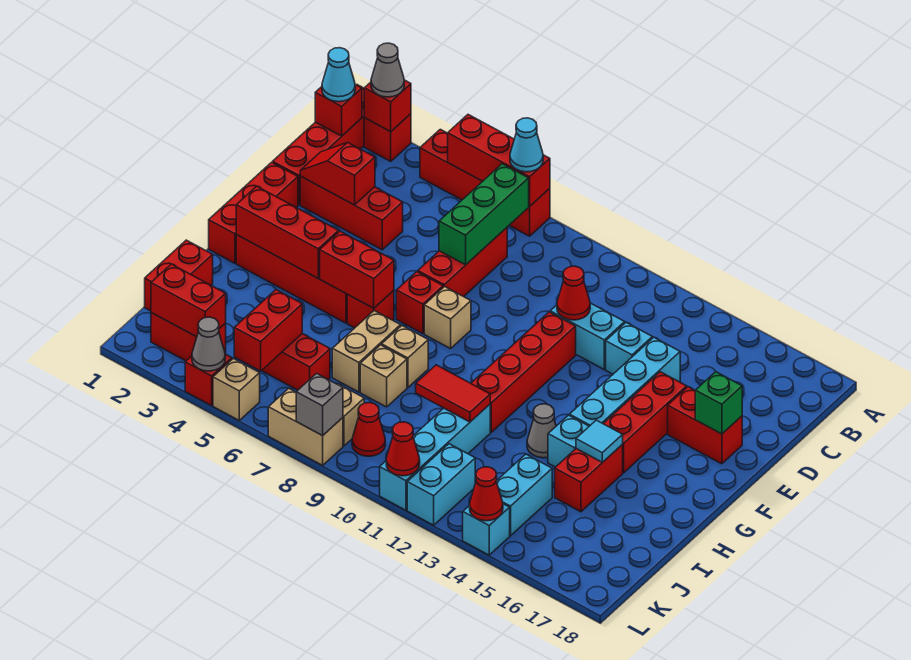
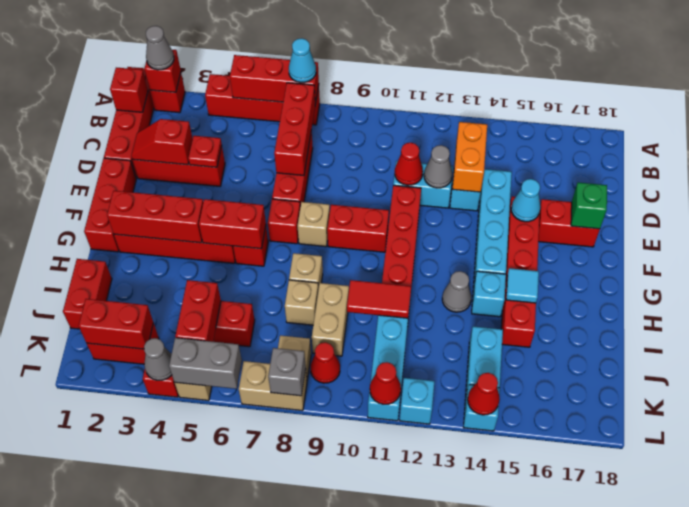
cyan cone B1 level 3 -> cyan cone E15 level 2
green brick B7:D7 level 2 -> red brick B7:D7 level 2
none -> orange brick C13:D13 level 2
none -> red plate D4 level 2
none -> grey cone D12 level 2
none -> red brick F9:F10 level 1
tan brick H7:I7 level 1 -> tan brick I9:J9 level 1
cyan brick K12:L12 level 1 -> cyan brick L12 level 1
none -> grey brick L5:L6 level 2

